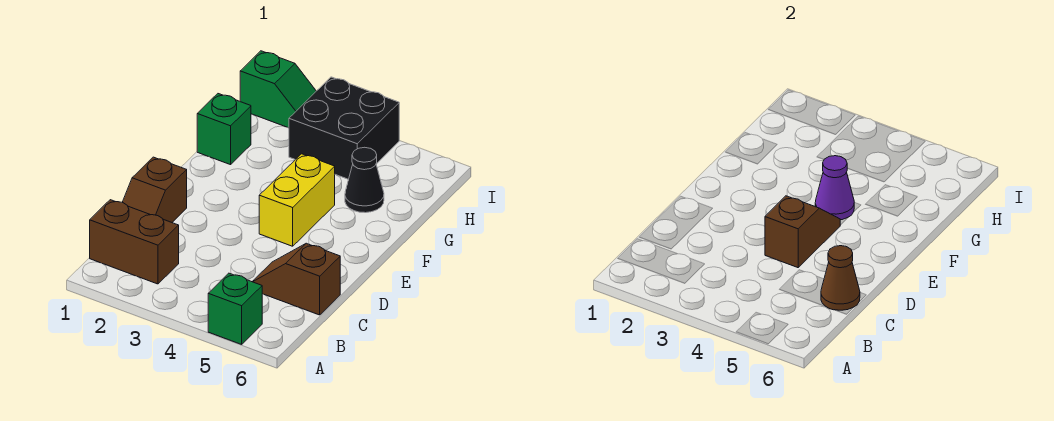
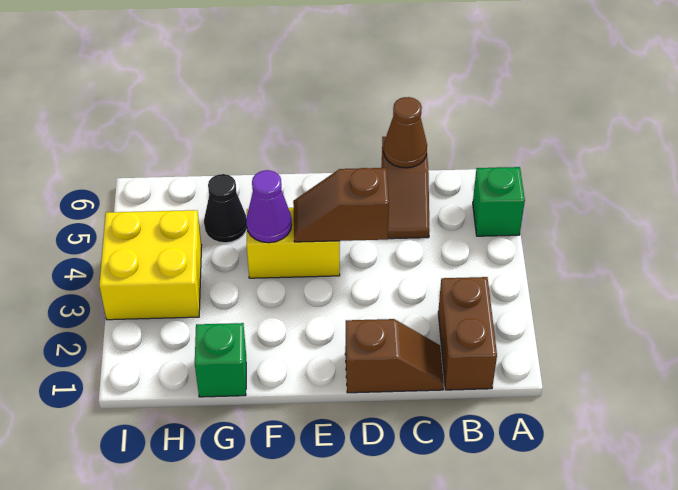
black brick H3:I4 level 1 -> yellow brick H3:I4 level 1
green slope I1:I2 level 1 top 1 -> none

